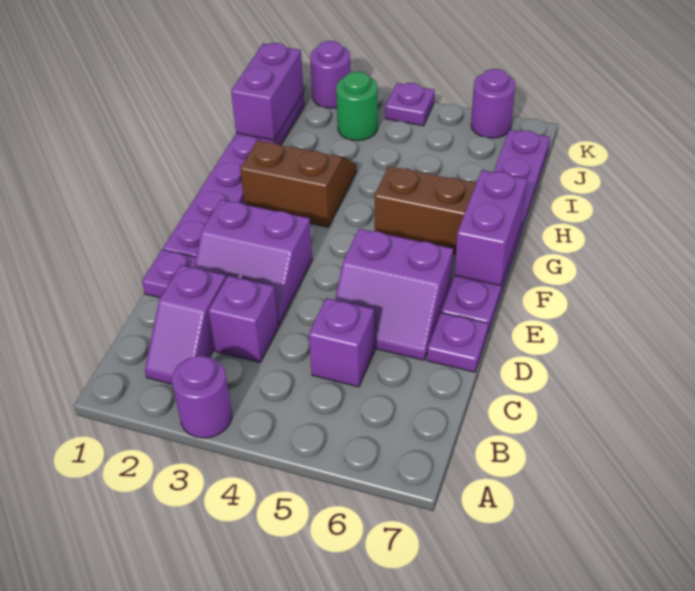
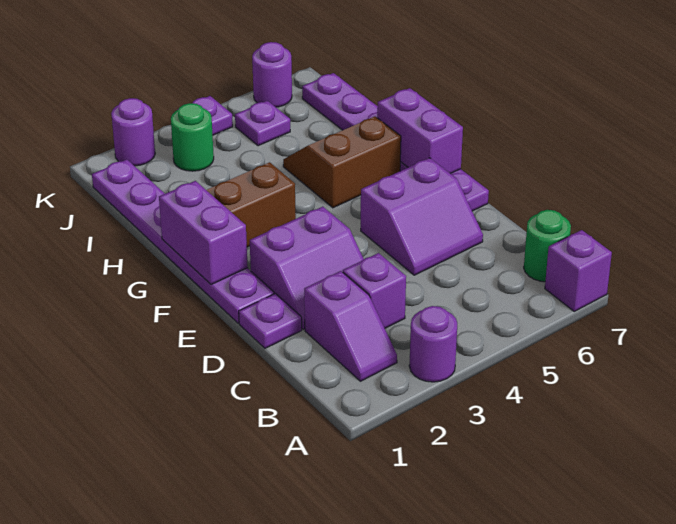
none -> green round brick B7 level 1
purple brick C5 level 1 -> purple brick A7 level 1
purple plate D7 level 1 -> purple plate J5 level 1
purple brick I1:J1 level 2 -> purple brick F1:G1 level 2

